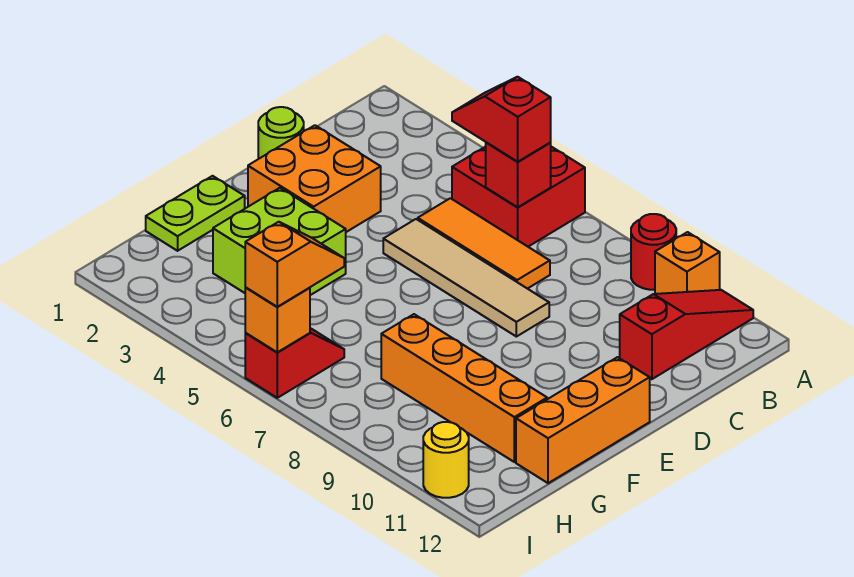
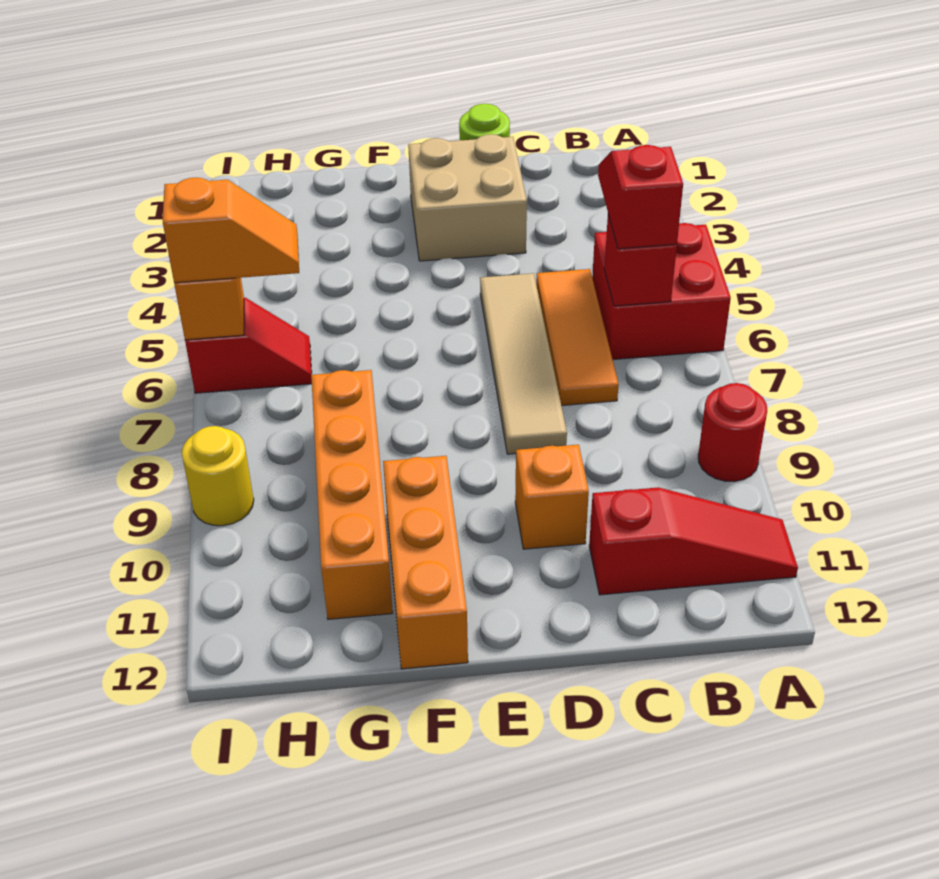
orange brick A10 level 1 -> orange brick D10 level 1
orange brick D2:E3 level 1 -> tan brick D2:E3 level 1
orange brick E12:G12 level 1 -> orange brick F10:F12 level 1
lime plate F1:G1 level 1 -> none
lime brick F3:G4 level 1 -> none
yellow round brick I11 level 1 -> yellow round brick I9 level 1

